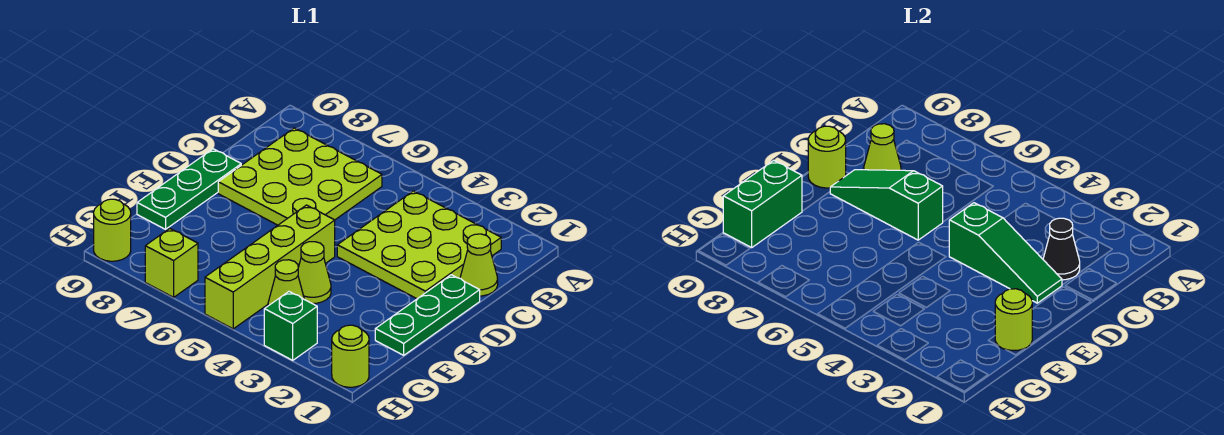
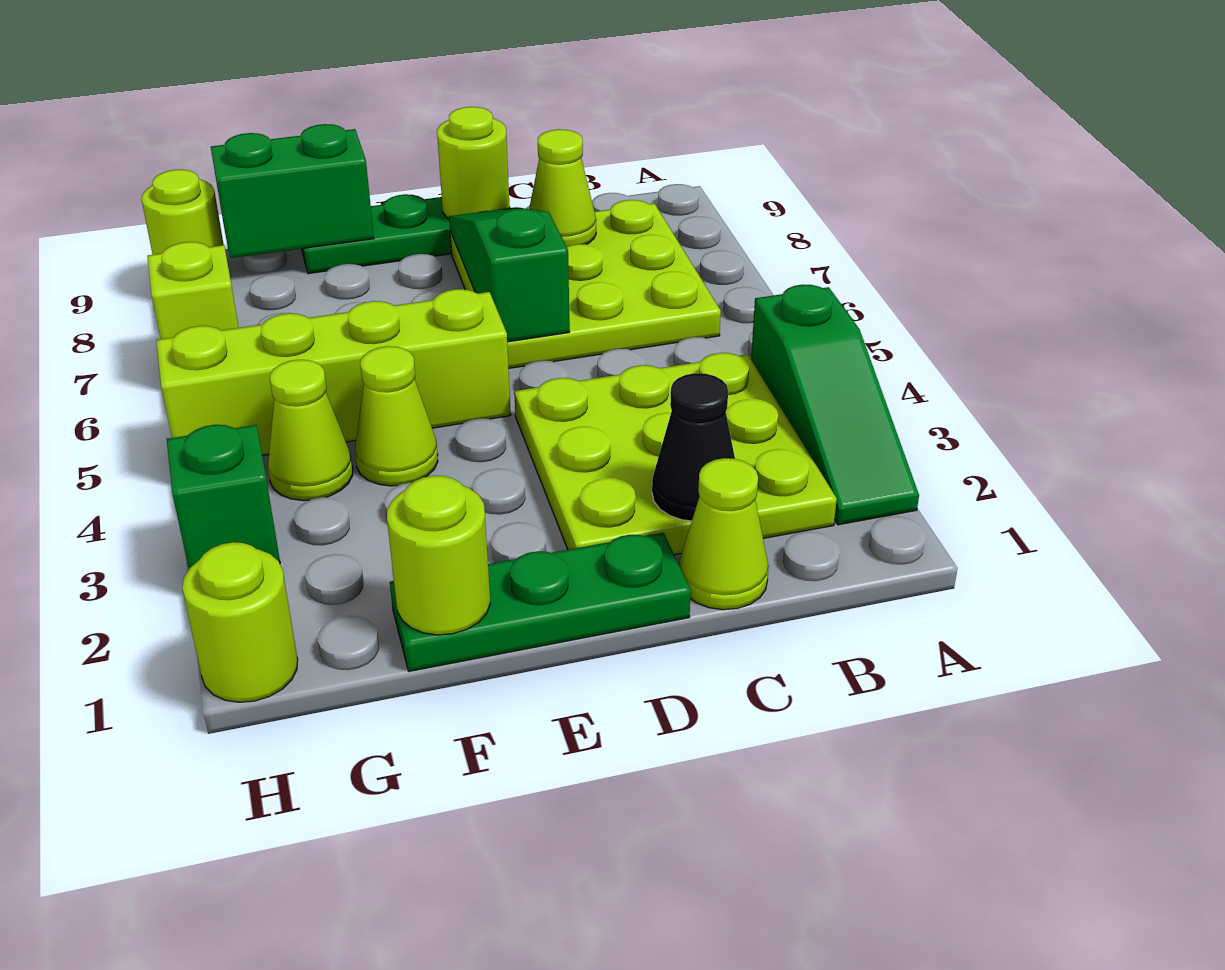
green slope D2:D4 level 2 top 4 -> green slope A2:A4 level 1 top 4

